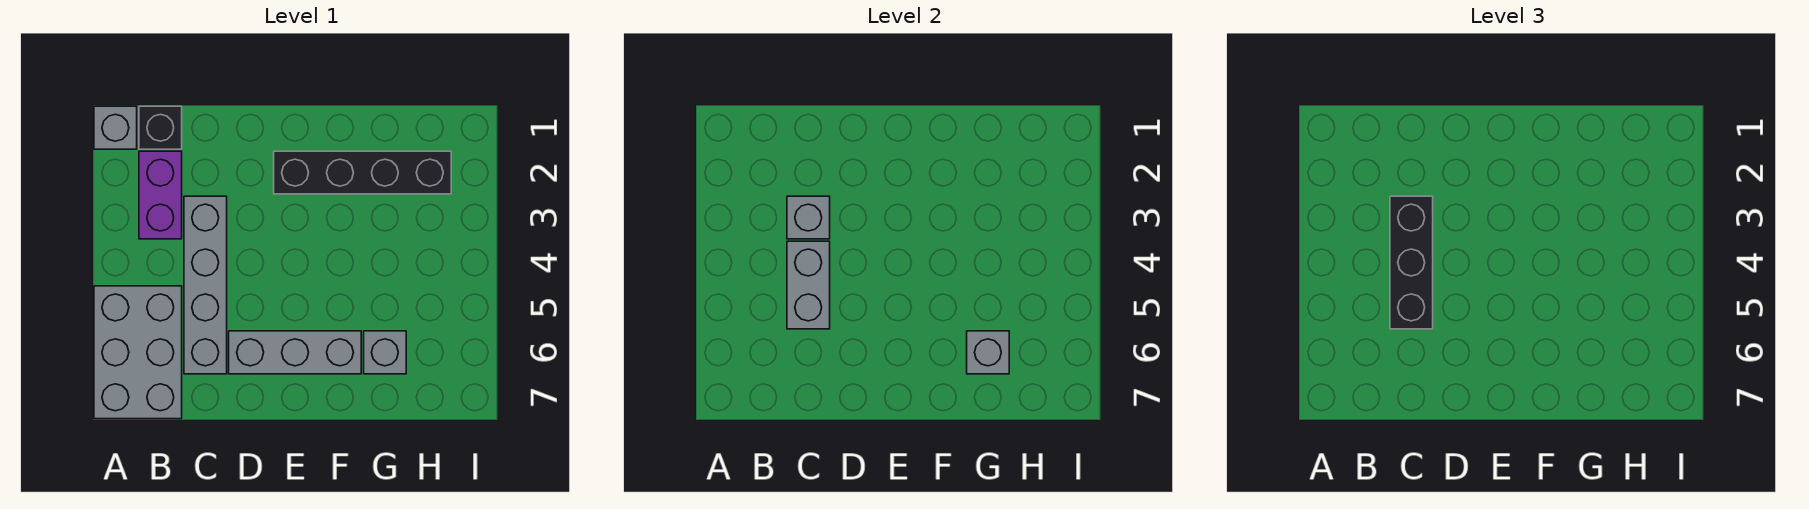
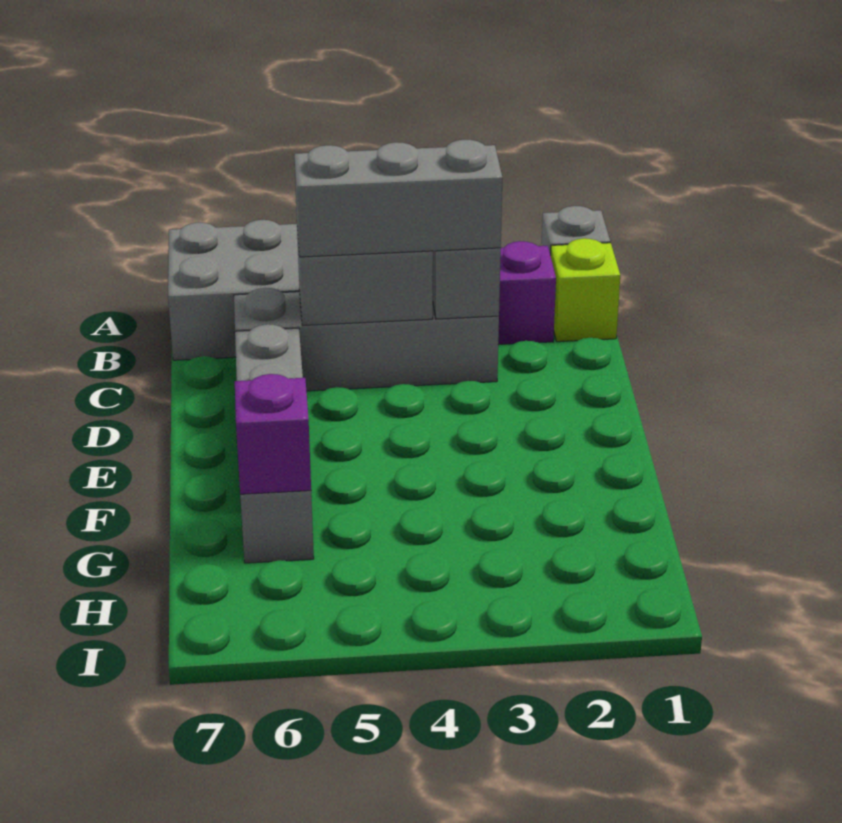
black brick B1 level 1 -> lime brick B1 level 1
black brick C3:C5 level 3 -> grey brick C3:C5 level 3
black brick E2:H2 level 1 -> none
grey brick G6 level 2 -> purple brick G6 level 2

